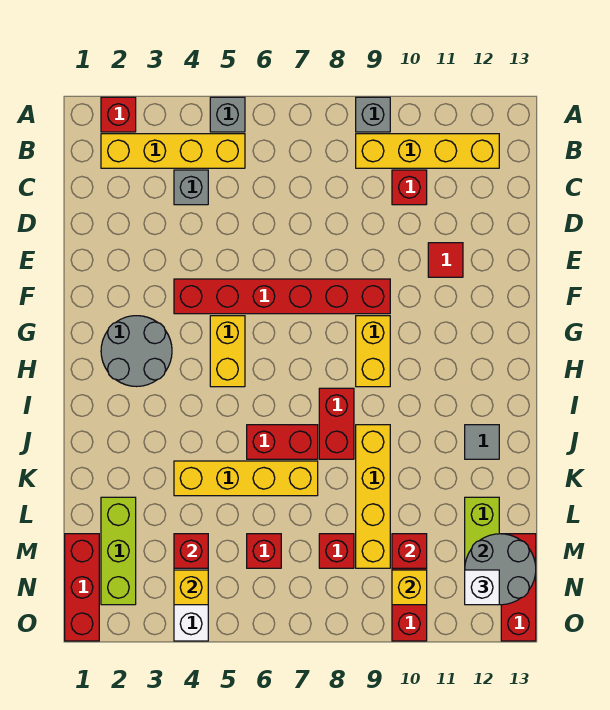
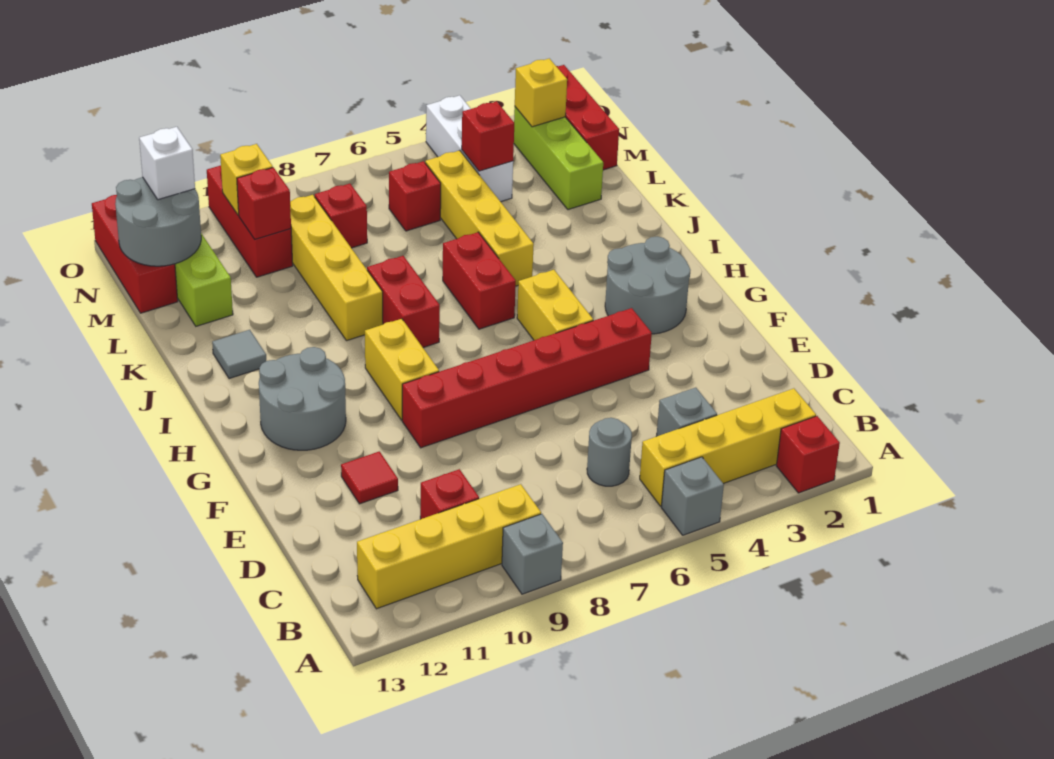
none -> grey round brick C6 level 1
none -> grey round brick G11:H12 level 1
red brick J6:J7 level 1 -> red brick I6:J6 level 1
yellow brick K4:K7 level 1 -> yellow brick J5:M5 level 1
yellow brick N4 level 2 -> yellow brick N2 level 2

